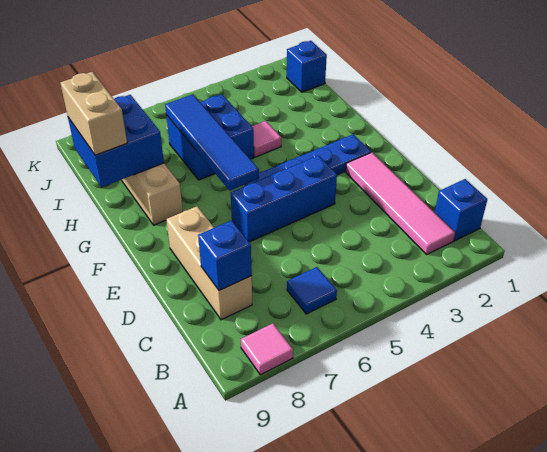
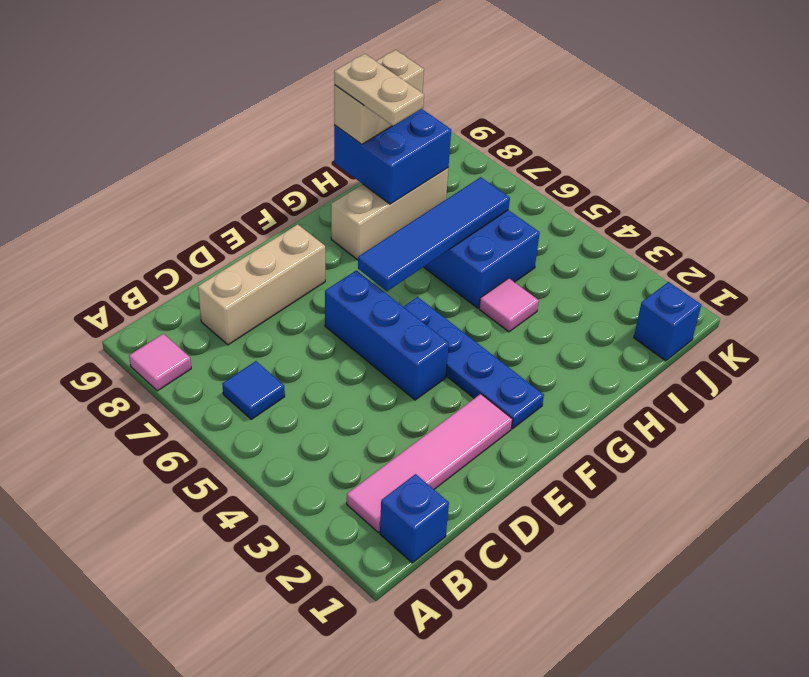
blue brick C8 level 2 -> none
none -> tan plate H8:H9 level 4

